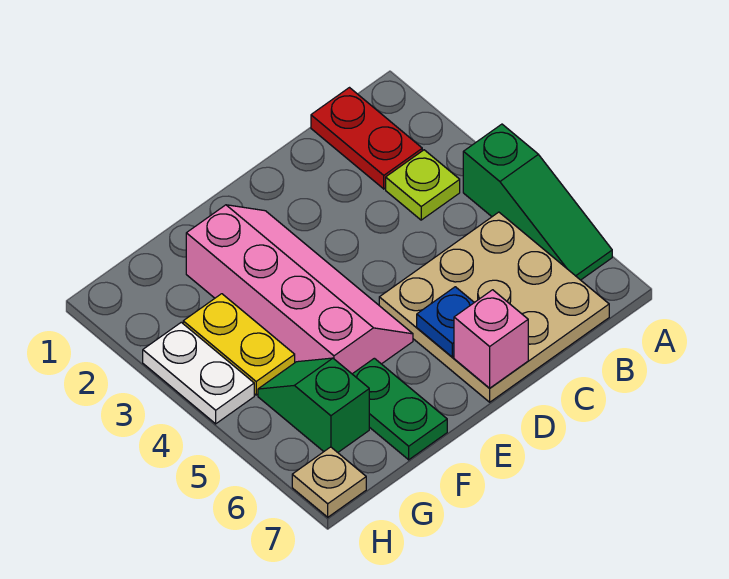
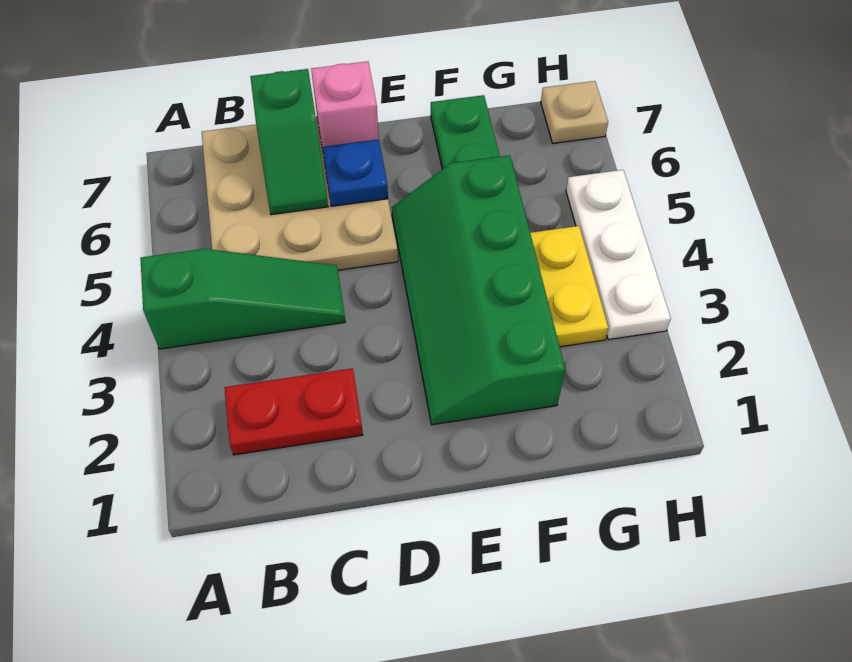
green slope A4:A6 level 1 top 4 -> green slope A4:C4 level 1 top A
red plate B1:B2 level 1 -> red plate B2:C2 level 1
lime plate B3 level 1 -> none
pink slope E2:F5 level 1 top F -> green slope E2:F5 level 1 top F
green slope G5:G6 level 1 top 6 -> green slope C6:C7 level 2 top 7
white plate H3:H4 level 1 -> white plate H3:H5 level 1

